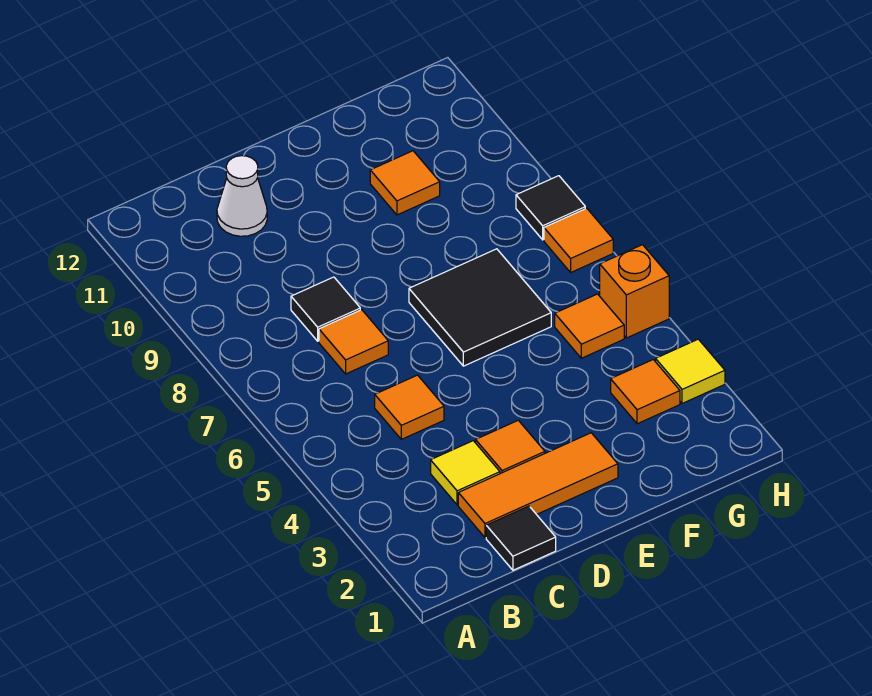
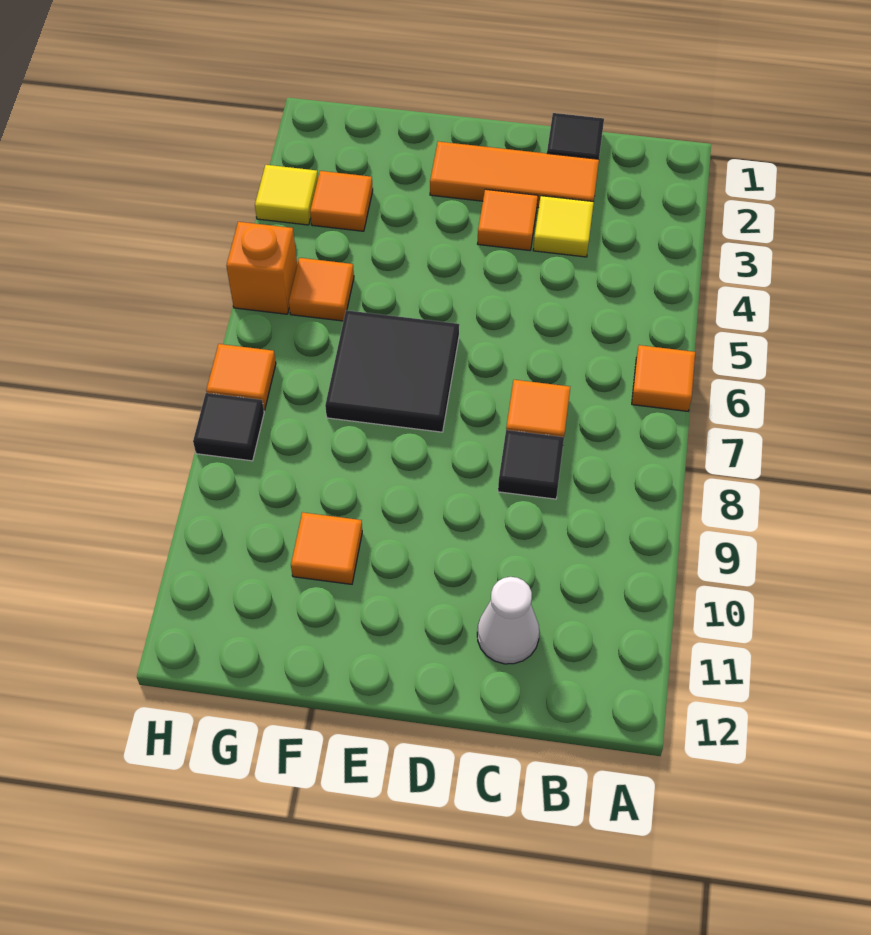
orange tile C5 level 1 -> orange tile A6 level 1

